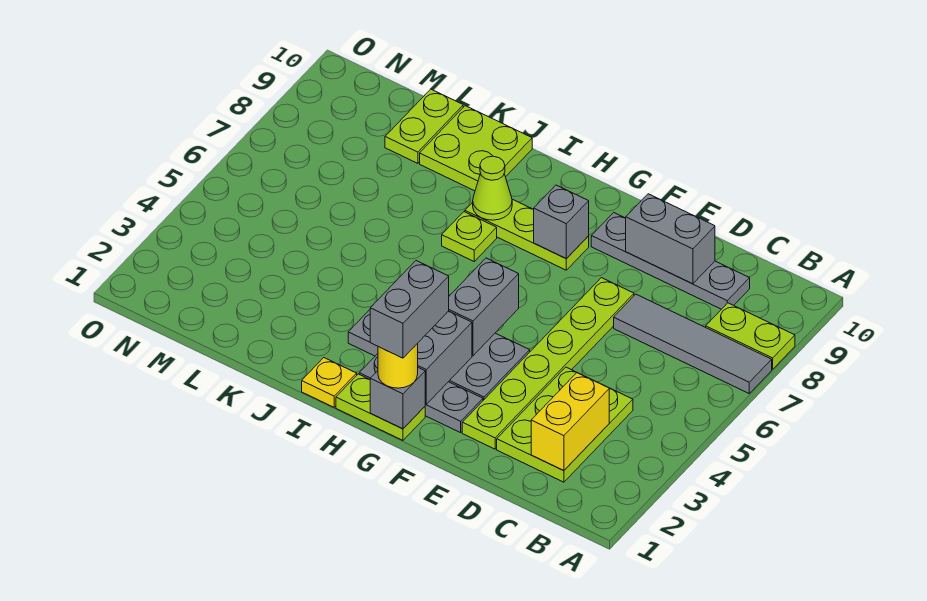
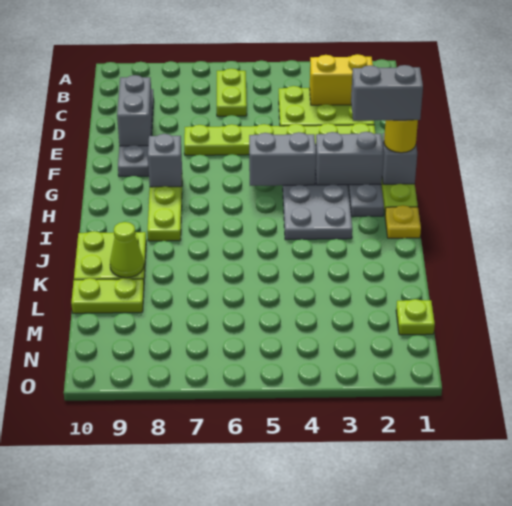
grey tile A7:D7 level 1 -> none
lime plate A8:B8 level 1 -> lime plate B6:C6 level 1
lime plate I7 level 1 -> lime plate M1 level 1
lime cone I8 level 2 -> lime cone K9 level 2

